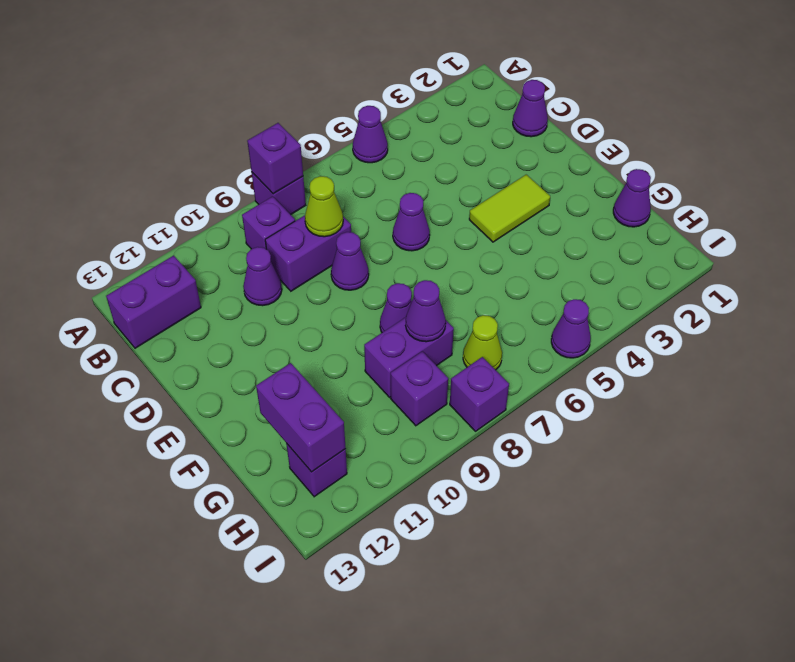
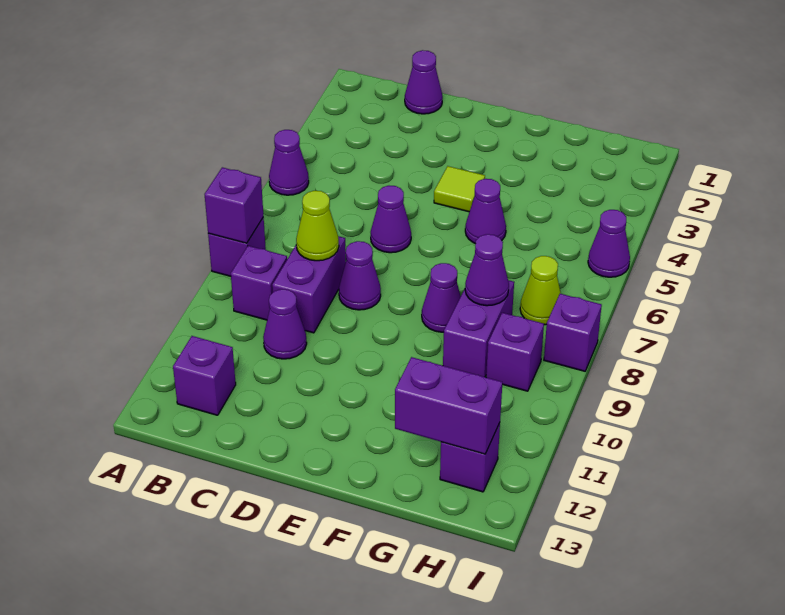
purple brick B12:B13 level 1 -> purple brick B12 level 1
lime tile E3:E4 level 1 -> lime tile E4 level 1
purple cone G1 level 1 -> purple cone F5 level 1

